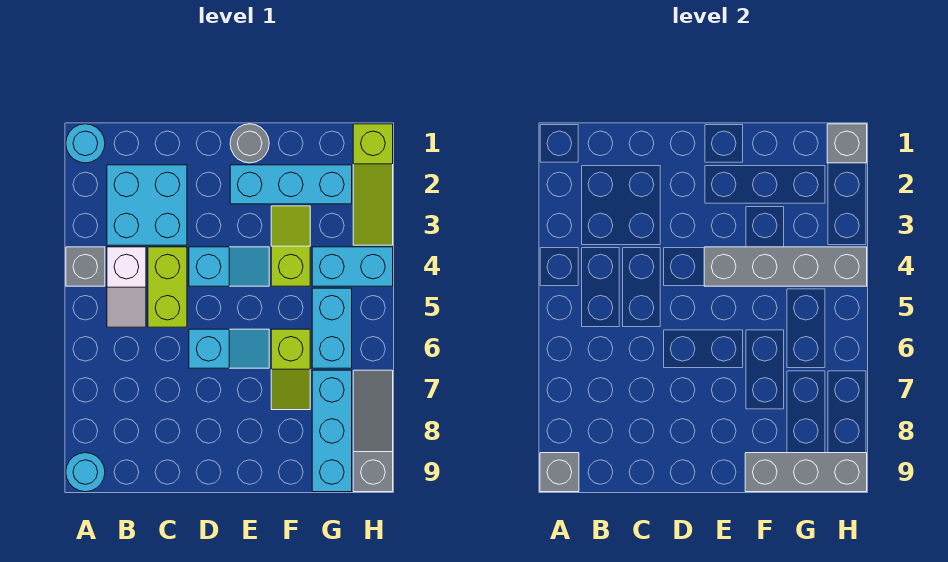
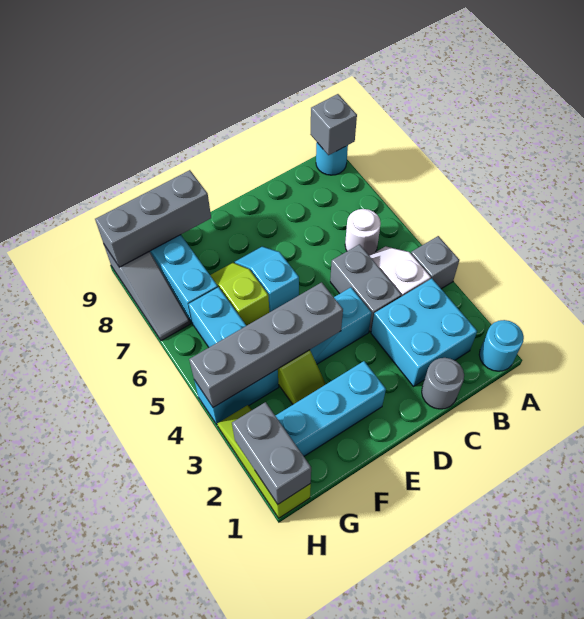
none -> white round brick B6 level 1
lime brick C4:C5 level 1 -> grey brick C4:C5 level 1
cyan slope D6:E6 level 1 top D -> cyan slope E6:E7 level 1 top 6
grey round brick E1 level 1 -> grey round brick C1 level 1
grey brick H1 level 2 -> grey brick H1:H2 level 2

